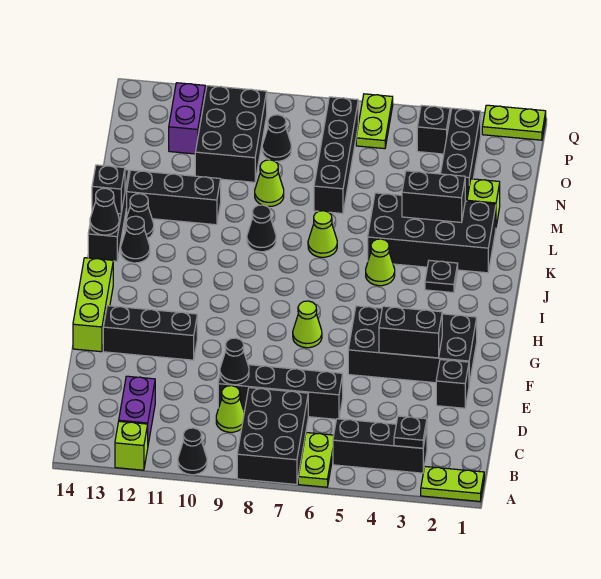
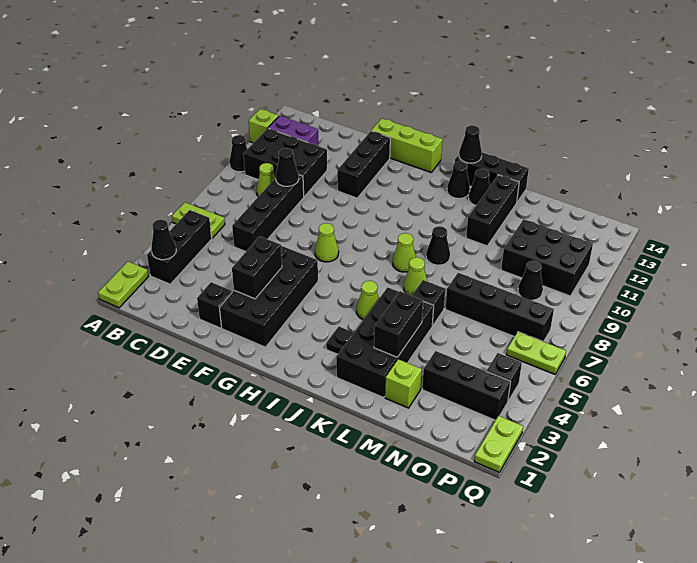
black brick A7:C8 level 1 -> black brick B10:D11 level 1
black plate B3 level 2 -> black cone B3 level 2
black brick K14 level 2 -> black brick L6 level 1
lime cone M9 level 1 -> lime cone J8 level 1
purple brick O12:P12 level 1 -> none

